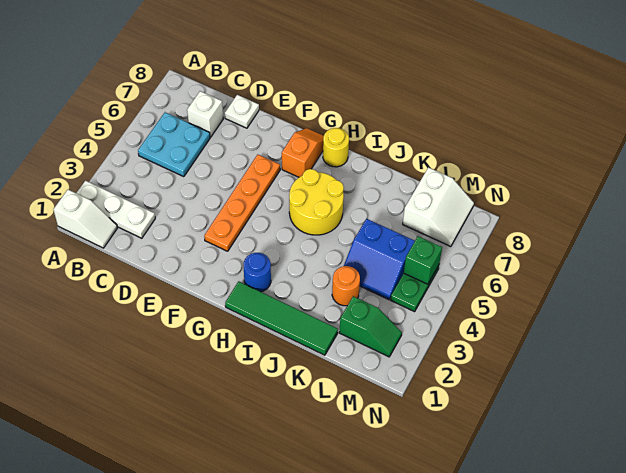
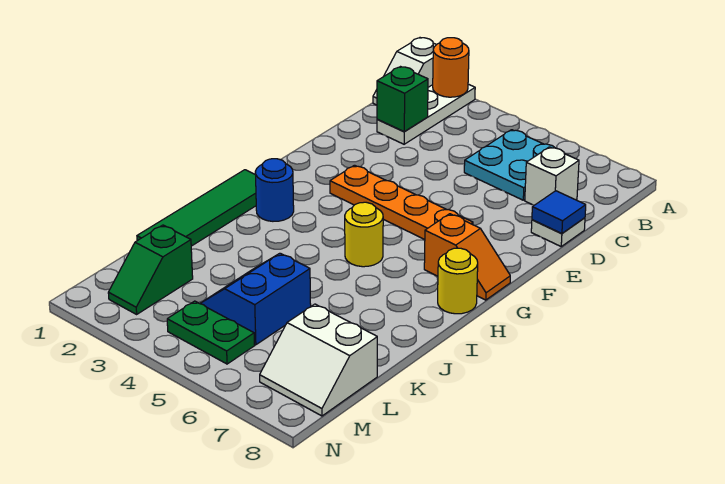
none -> blue tile D8 level 2
yellow round brick H5:I6 level 1 -> yellow round brick H5 level 1
orange round brick K3 level 1 -> orange round brick A2 level 2
green brick M5 level 2 -> green brick C2 level 2

